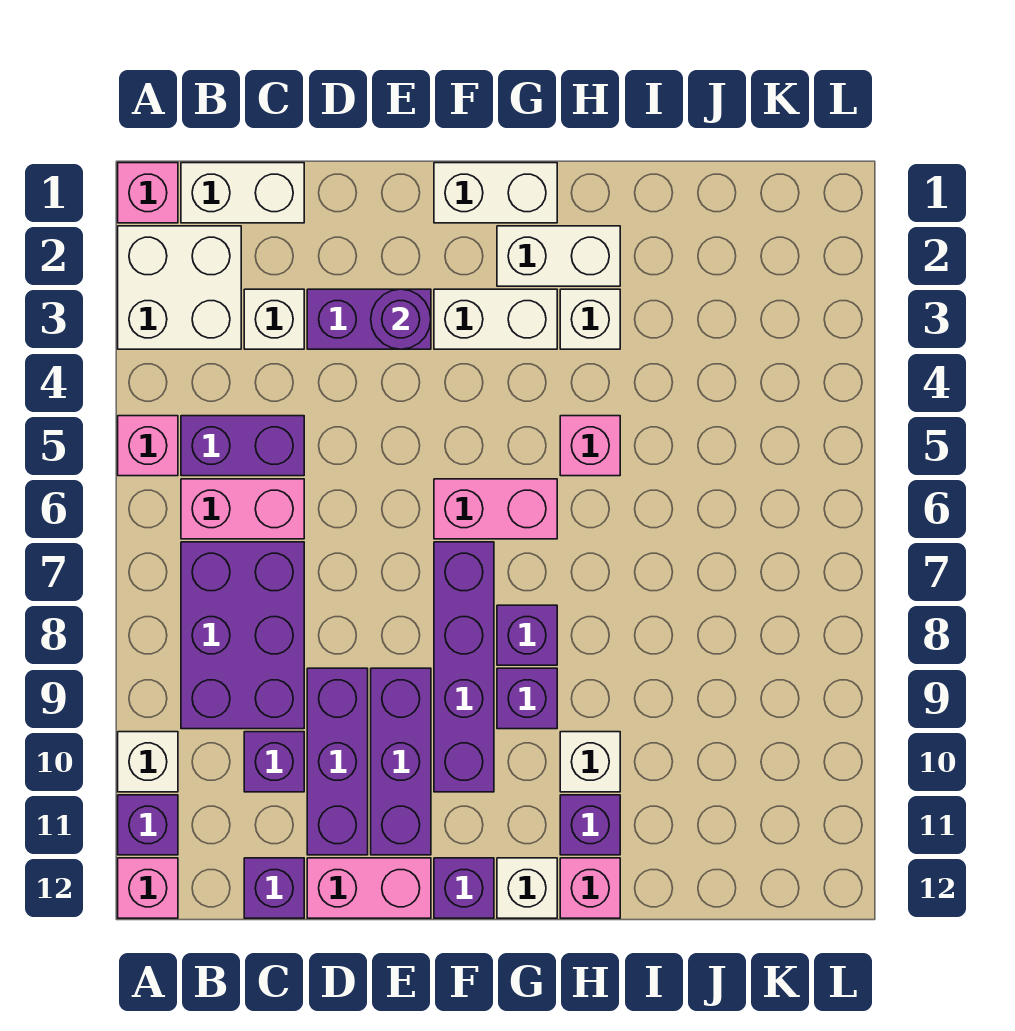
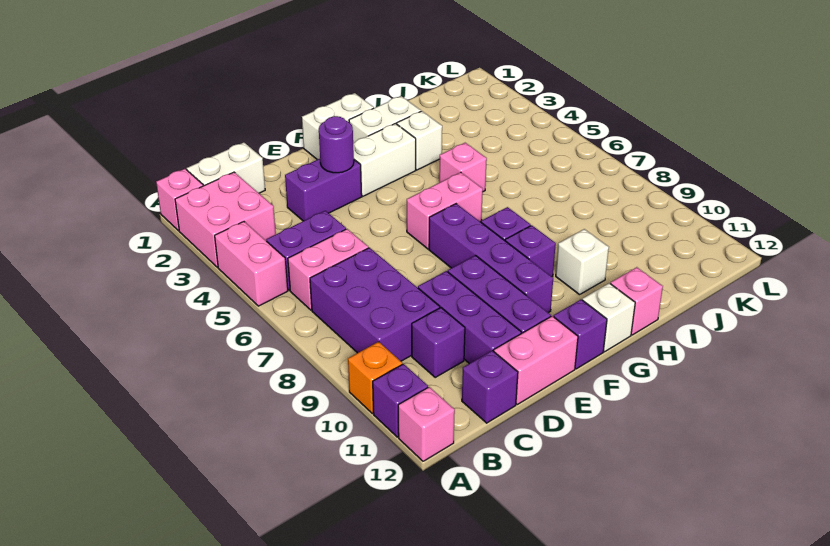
white brick A2:B3 level 1 -> pink brick A2:B3 level 1
pink brick A5 level 1 -> pink brick A4:A5 level 1
white brick A10 level 1 -> orange brick A10 level 1
white brick C3 level 1 -> none
purple brick H11 level 1 -> none

